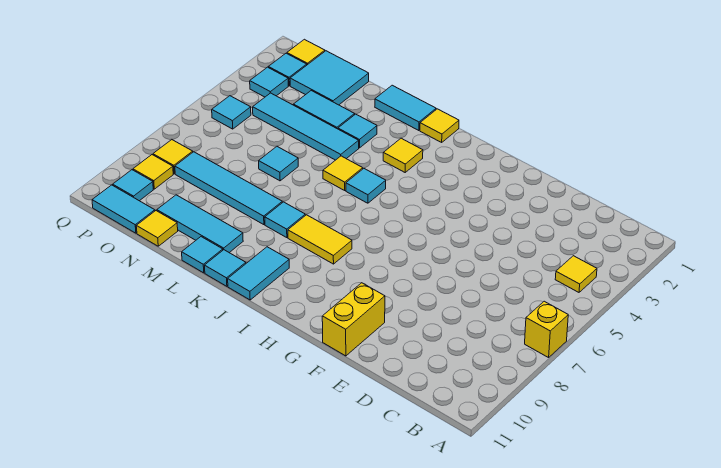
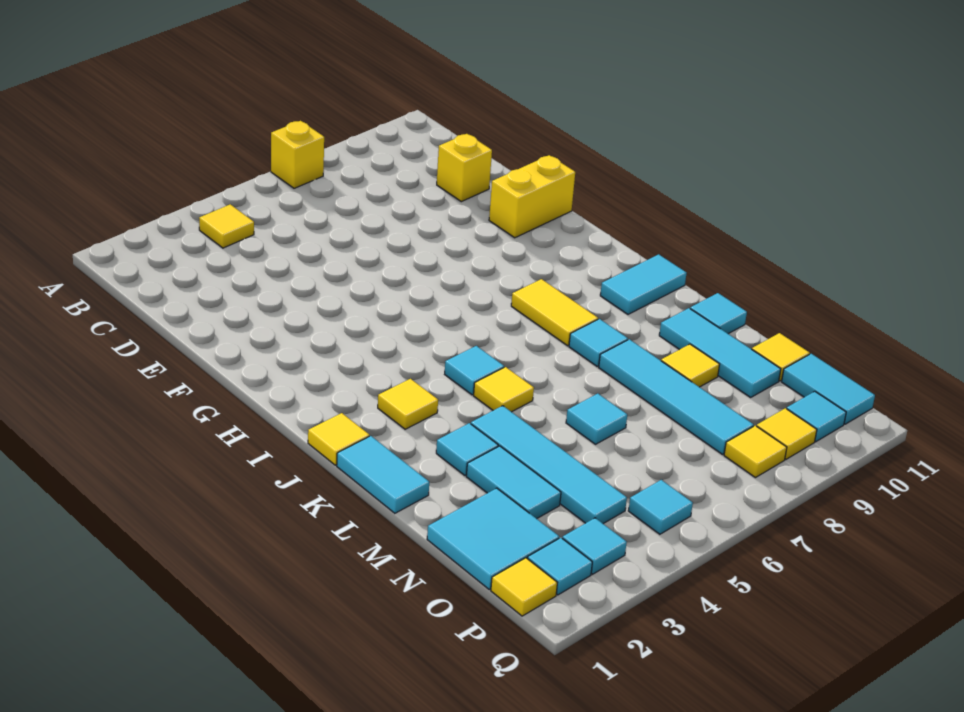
none -> yellow brick D10 level 1
cyan tile K11 level 1 -> none
none -> yellow tile M9 level 1

